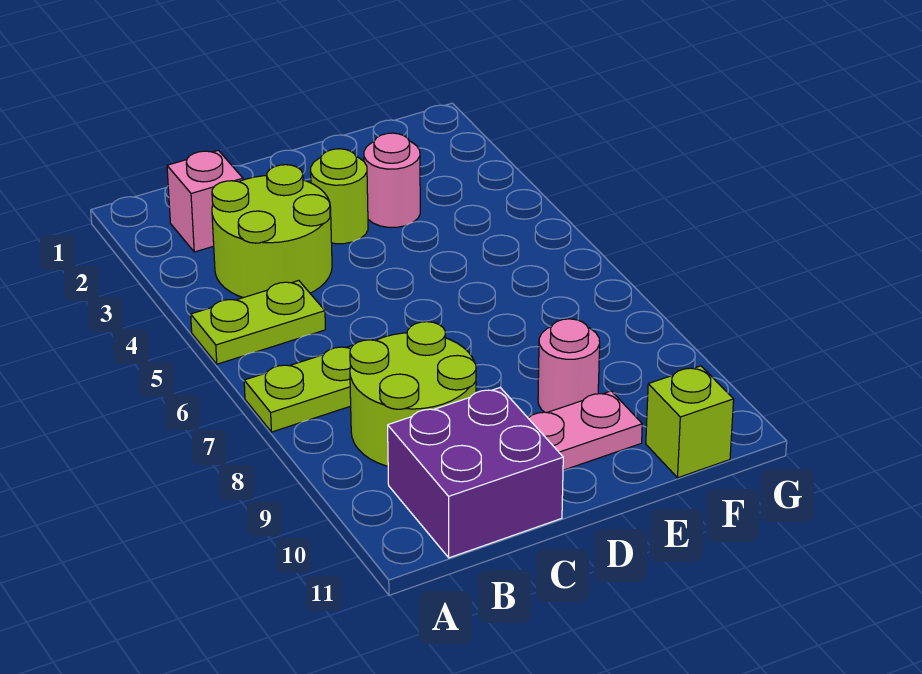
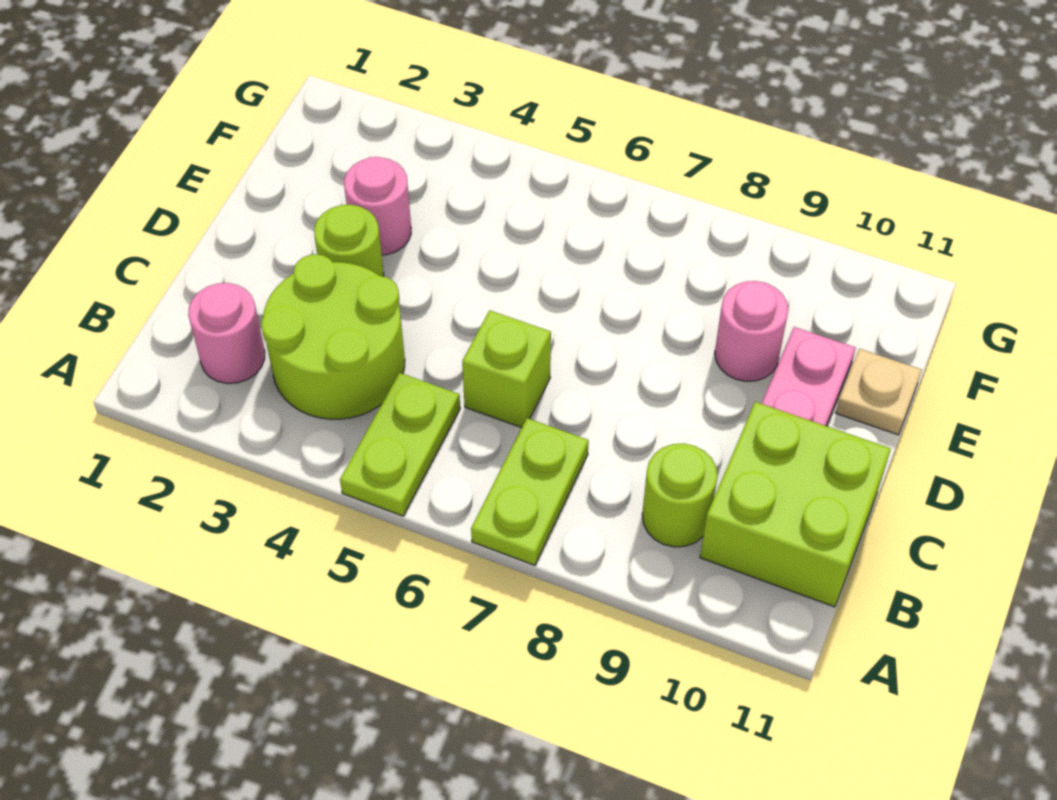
pink brick B2 level 1 -> pink round brick B2 level 1
lime round brick B8:C9 level 1 -> lime round brick B9 level 1
purple brick B10:C11 level 1 -> lime brick B10:C11 level 1
none -> tan plate E11 level 1
lime brick F11 level 1 -> lime brick C6 level 1

